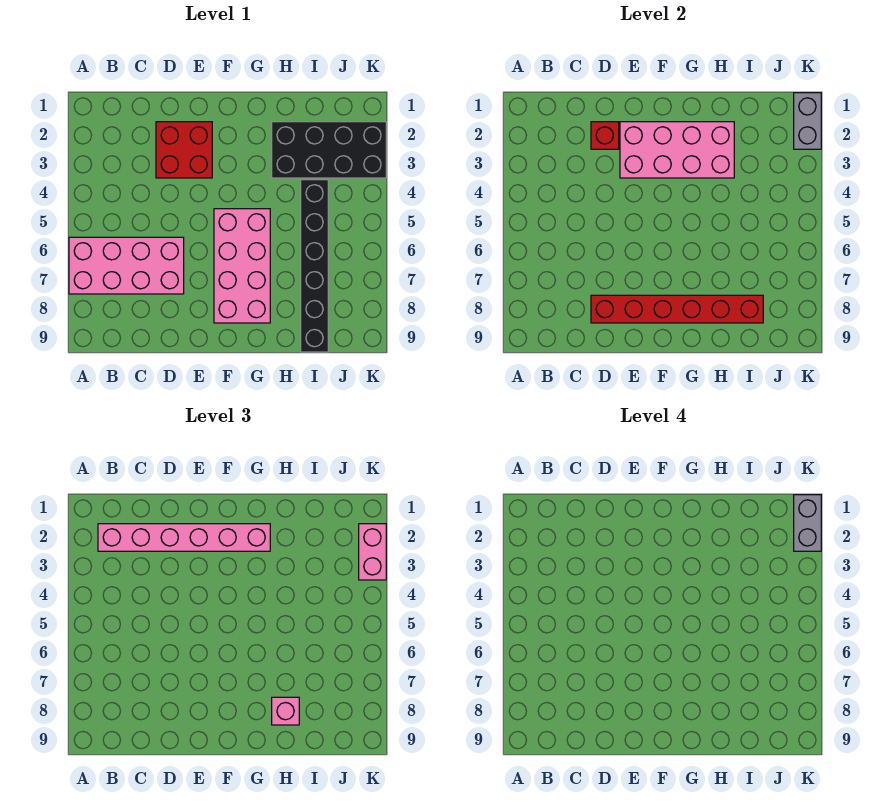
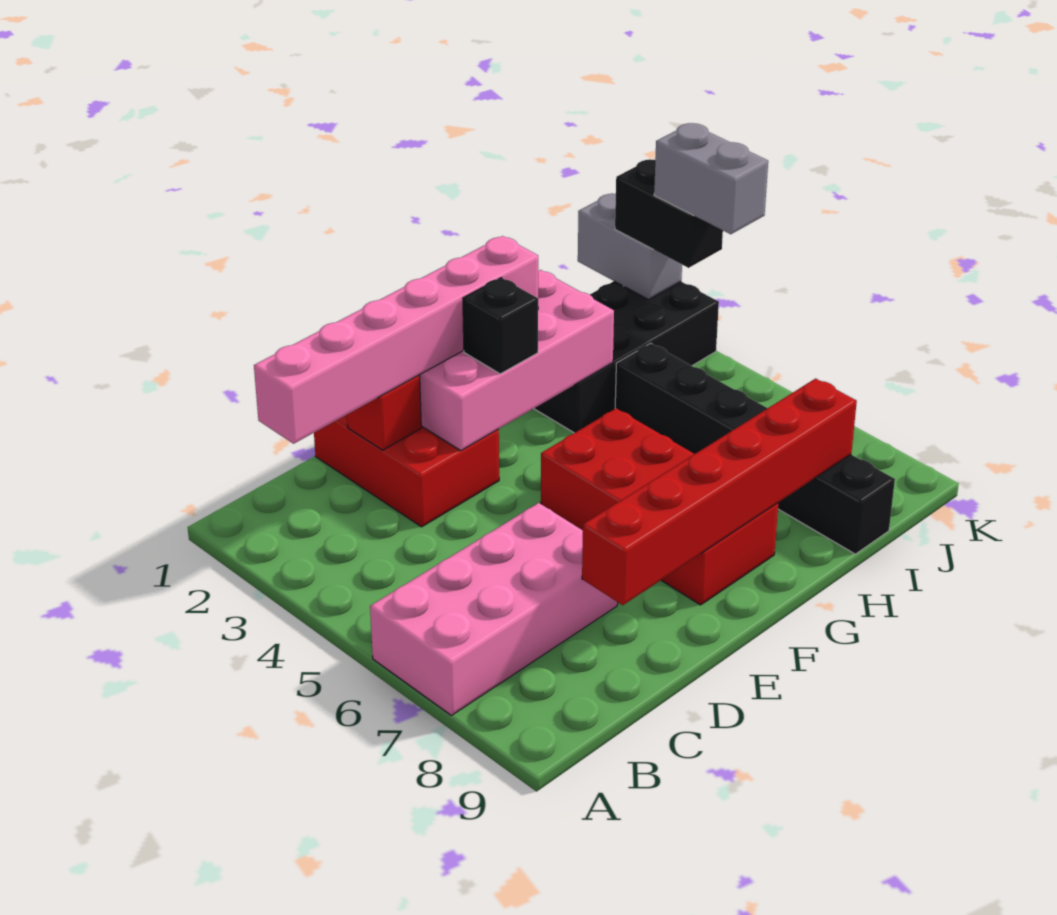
red brick D2:E3 level 1 -> red brick D1:E3 level 1
none -> black brick F3 level 3
pink brick F5:G8 level 1 -> red brick F5:G8 level 1
pink brick H8 level 3 -> none
grey brick K1:K2 level 4 -> grey brick K3:K4 level 4
pink brick K2:K3 level 3 -> black brick K2:K3 level 3

